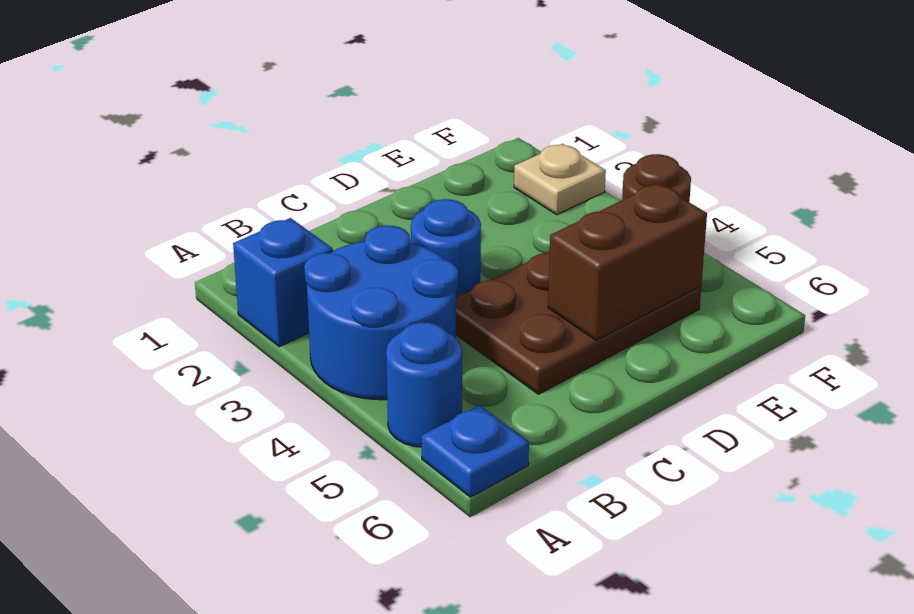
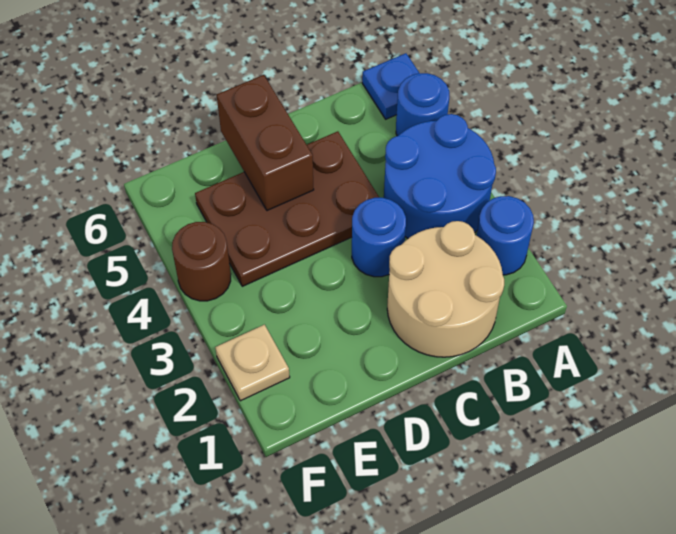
blue brick A2 level 1 -> blue round brick A2 level 1
none -> tan round brick B1:C2 level 1
brown brick D5:E5 level 2 -> brown brick D5:D6 level 2

